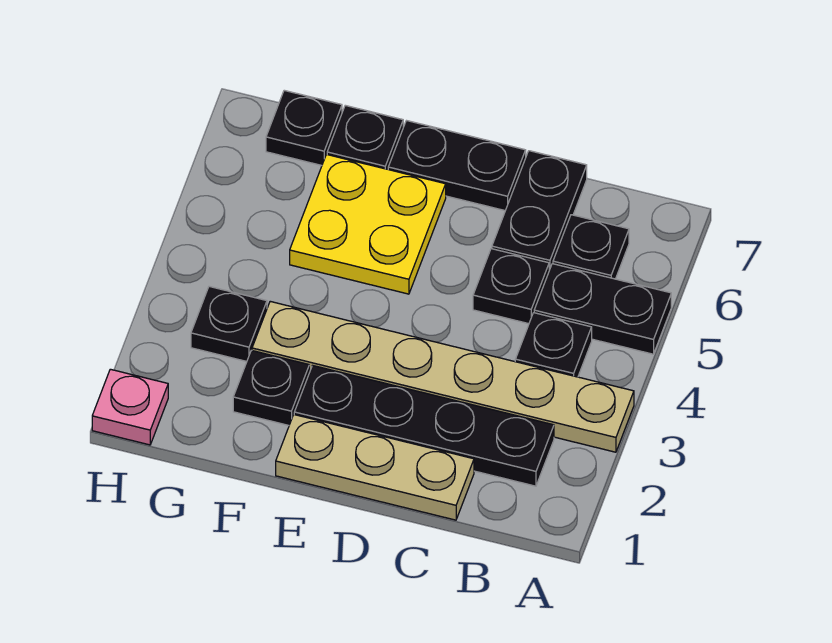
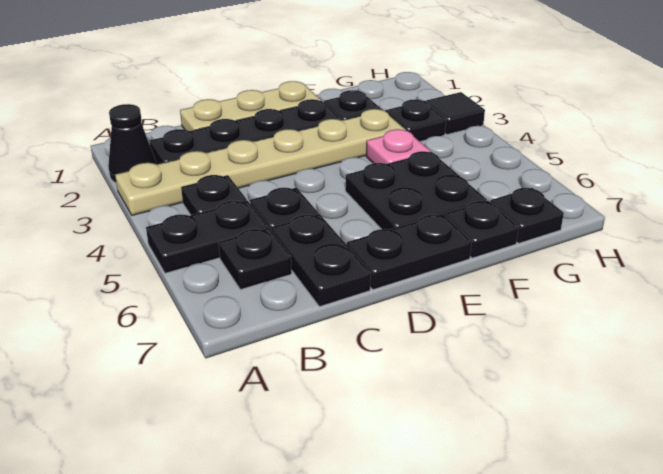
none -> black cone A2 level 1
yellow plate E5:F6 level 1 -> black plate E5:F6 level 1
pink plate H1 level 1 -> pink plate F4 level 1
none -> black tile H3 level 1

